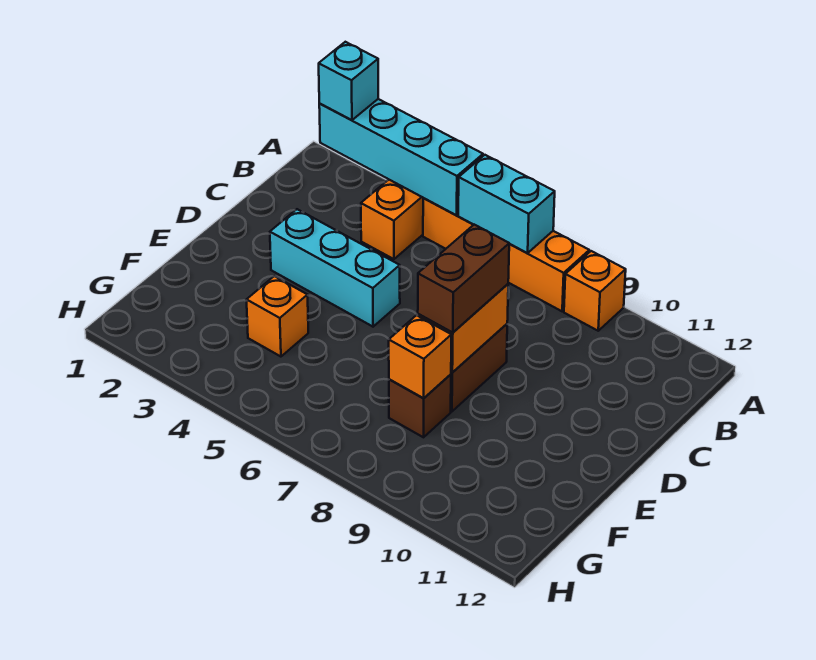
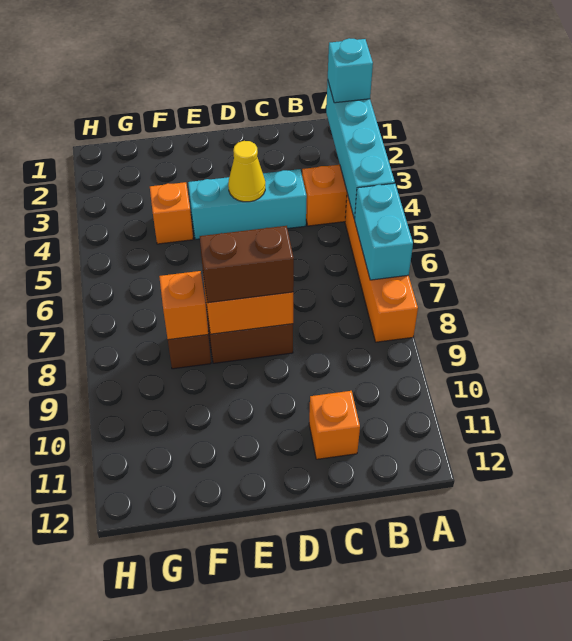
orange brick A9 level 1 -> orange brick C11 level 1
cyan brick D3:D5 level 1 -> cyan brick C4:E4 level 1
none -> yellow cone D4 level 2

